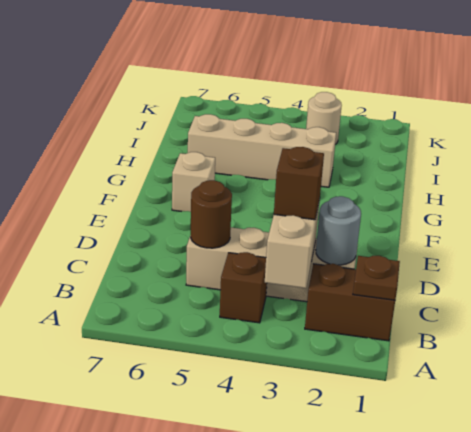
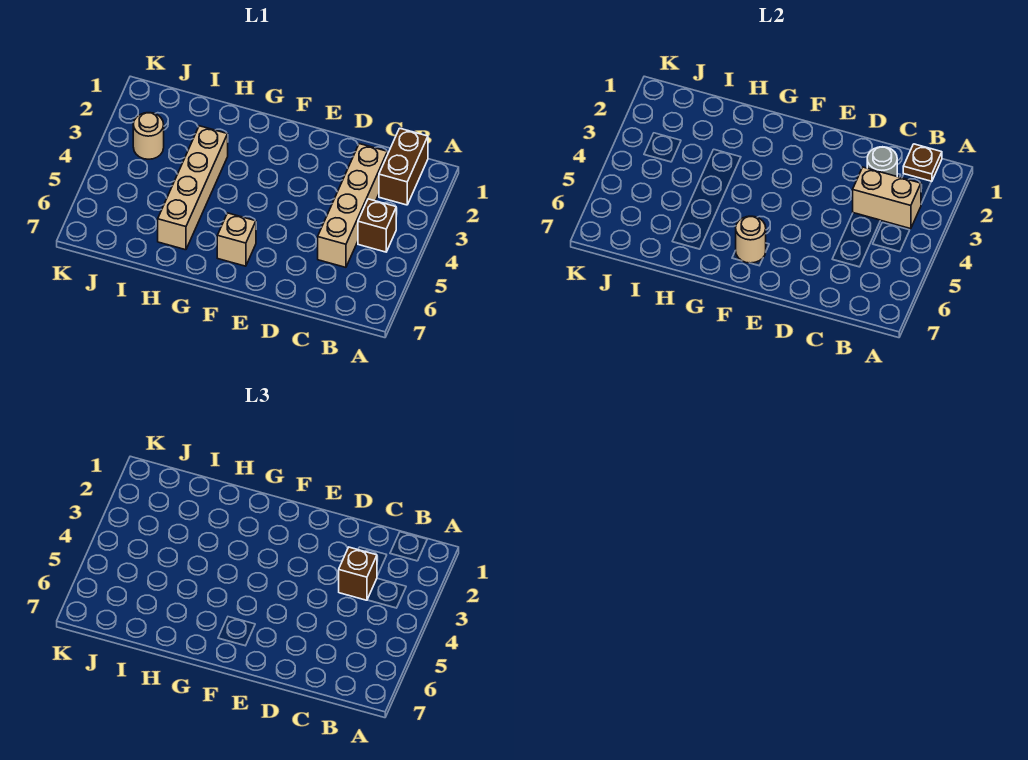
brown round brick C5 level 2 -> none
none -> tan round brick F6 level 2

